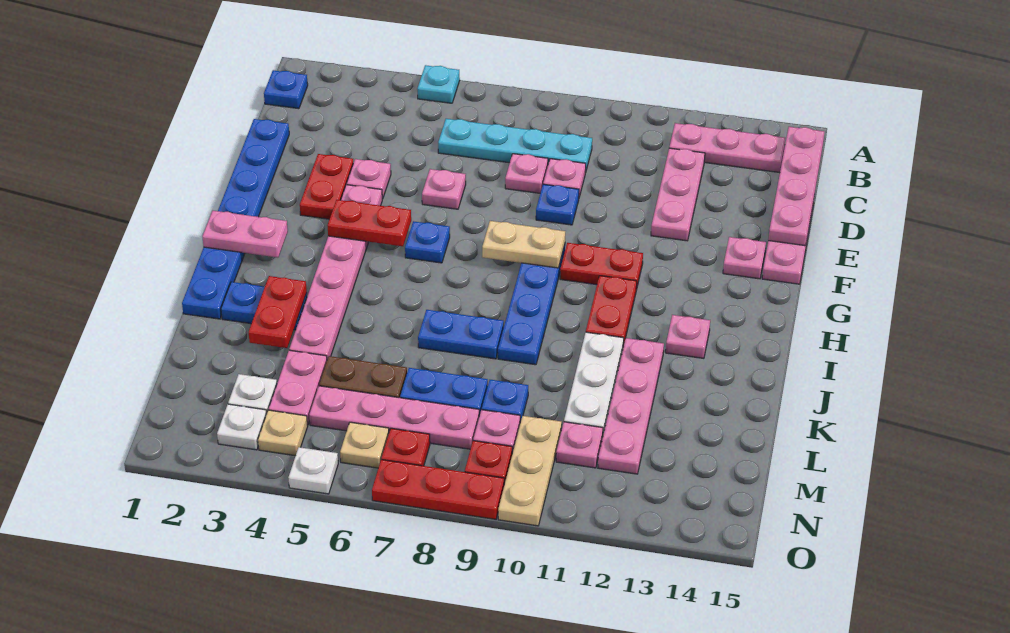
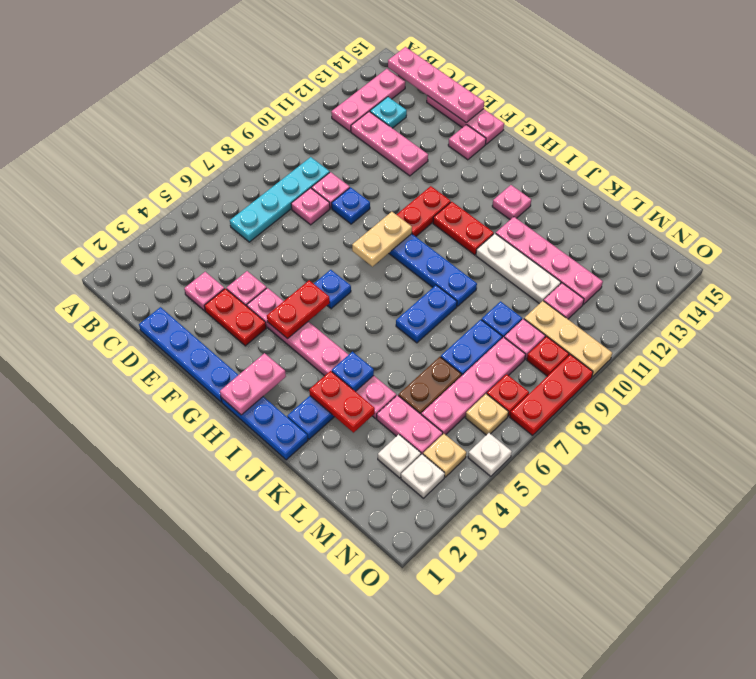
cyan plate A5 level 1 -> cyan plate C13 level 1
blue plate B1 level 1 -> blue plate J4 level 2
pink plate E6 level 1 -> pink plate D3 level 1

